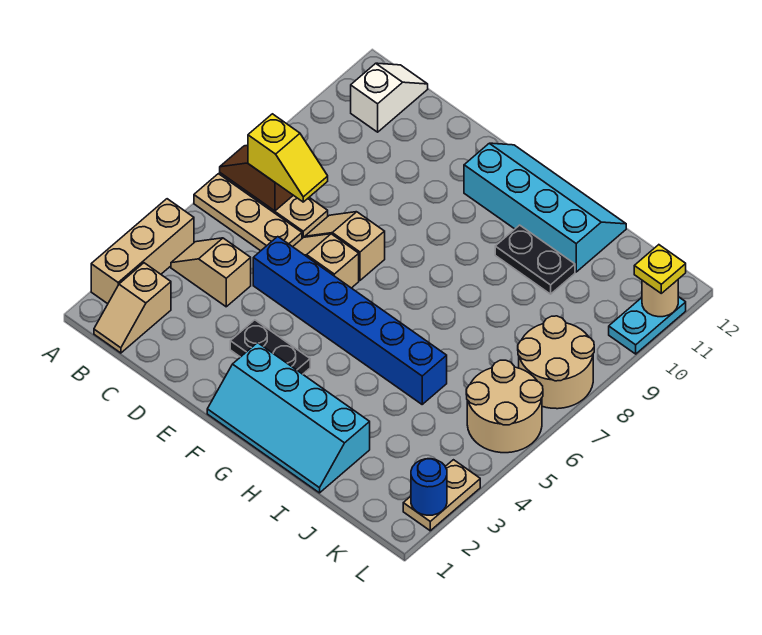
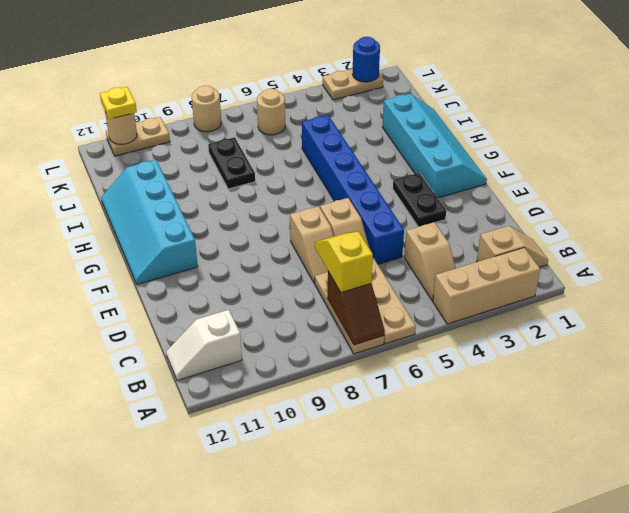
black plate H10:I10 level 1 -> black plate I8:J8 level 1
tan round brick K5:L6 level 1 -> tan round brick K6 level 1
tan round brick K7:L8 level 1 -> tan round brick L8 level 1
cyan plate L10:L11 level 1 -> tan plate L10:L11 level 1

